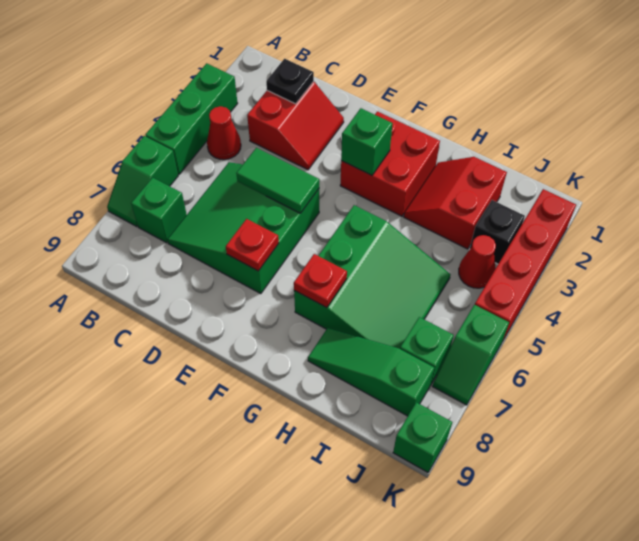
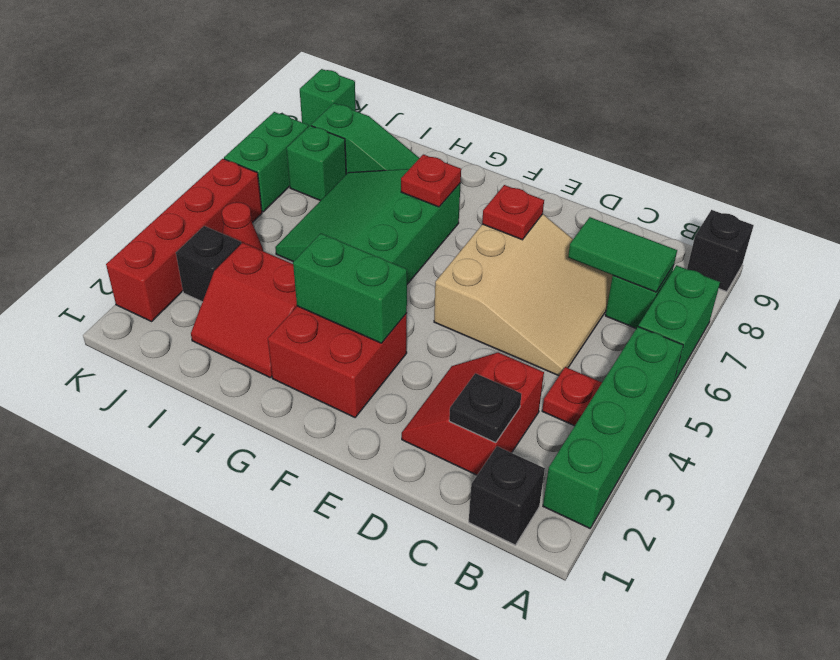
green brick A3:A5 level 1 -> green brick A2:A5 level 1
green slope A6:A7 level 1 top 6 -> green brick A6:A7 level 1
none -> black brick A9 level 1
none -> black brick B1 level 1
red cone B4 level 1 -> red plate B4 level 1
green slope C5:E7 level 1 top E -> tan slope C5:E7 level 1 top E
green tile D5:E5 level 2 -> green tile B7:C7 level 2
green brick F3 level 2 -> green brick F3:G3 level 2
red slope H2:I3 level 1 top I -> red slope H2:I3 level 1 top 3
green slope K6:K7 level 1 top 6 -> green brick K6:K7 level 1

